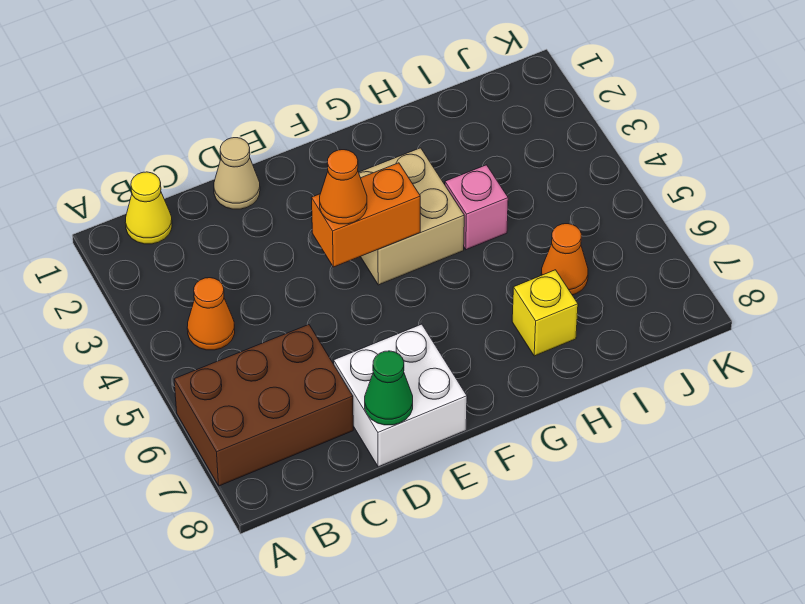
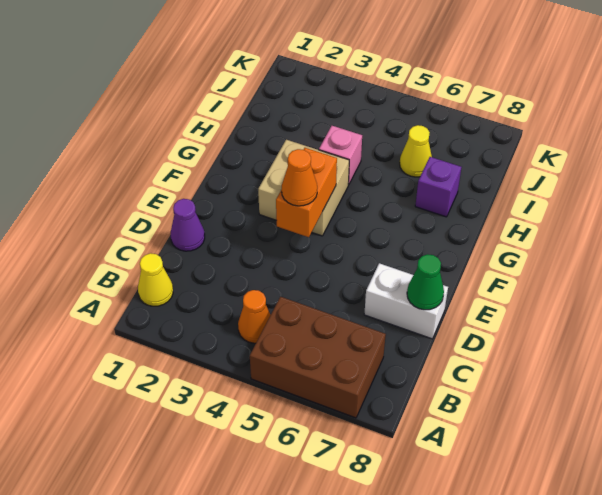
brown brick A6:C7 level 1 -> brown brick A5:B7 level 1
tan cone D1 level 1 -> purple cone D1 level 1
white brick D7:E8 level 1 -> white brick D7:D8 level 1
yellow brick H7 level 1 -> purple brick H7 level 1
orange cone I6 level 1 -> yellow cone I6 level 1

